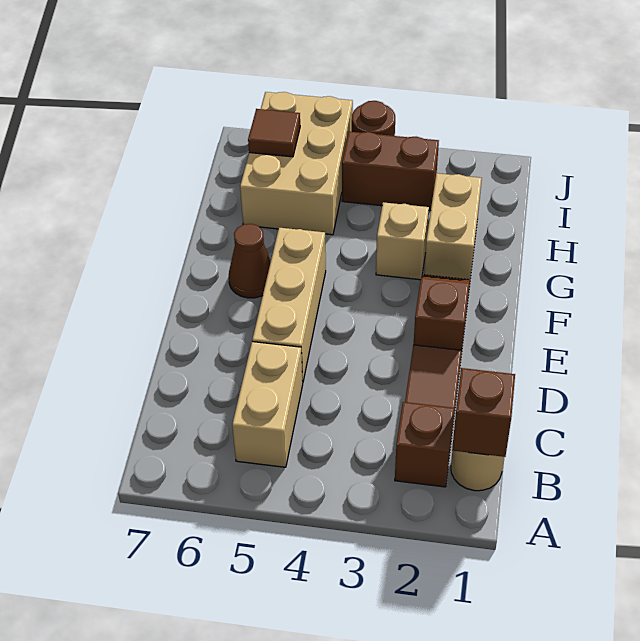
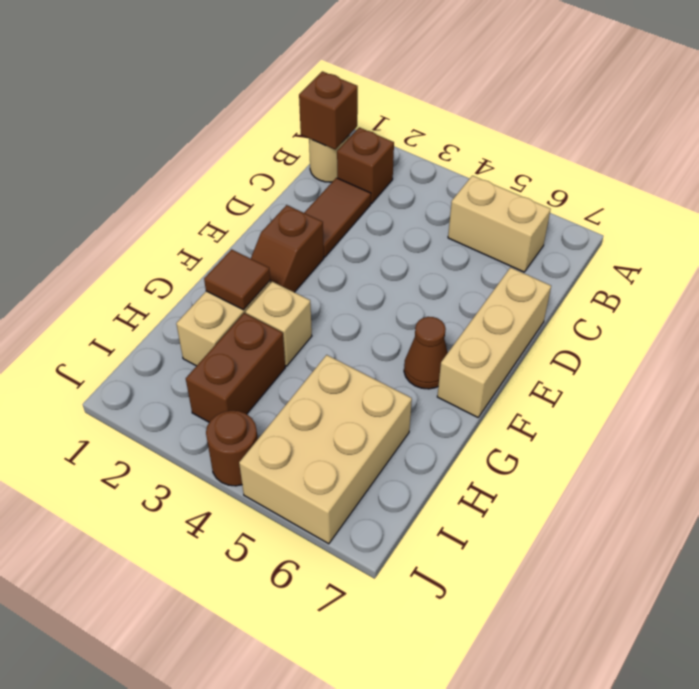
tan brick B5:C5 level 1 -> tan brick B5:B6 level 1
tan brick D5:F5 level 1 -> tan brick D7:F7 level 1
brown brick I3:I4 level 1 -> brown brick H3:I3 level 1
brown tile I6 level 2 -> brown tile G2 level 2

